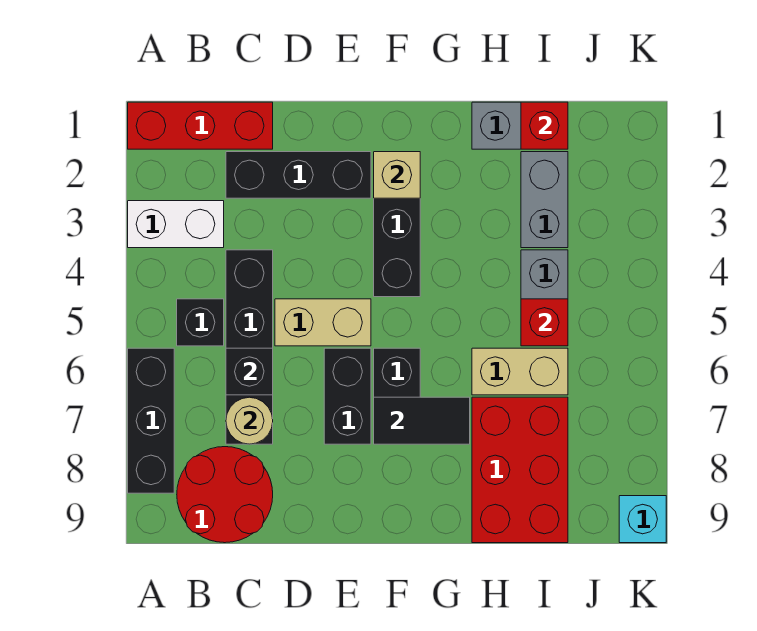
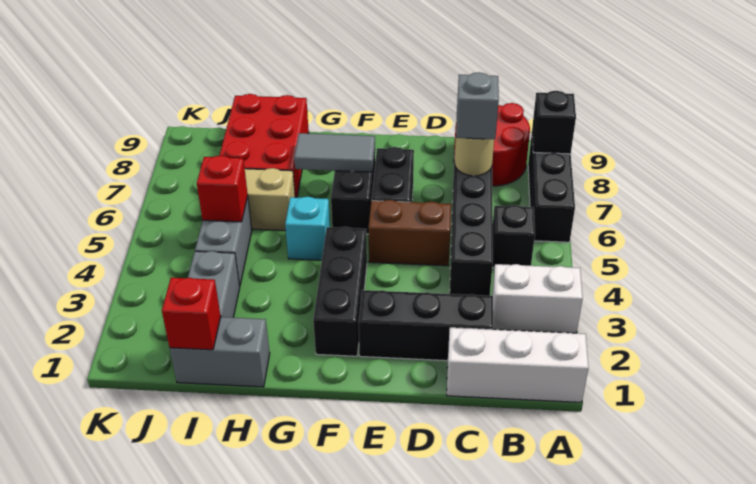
red brick A1:C1 level 1 -> white brick A1:C1 level 1
black brick C6 level 2 -> black brick A8 level 2
none -> grey brick C7 level 3
tan brick D5:E5 level 1 -> brown brick D5:E5 level 1
tan brick F2 level 2 -> none
black tile F7:G7 level 2 -> grey tile F7:G7 level 2
cyan brick K9 level 1 -> cyan brick G5 level 1

